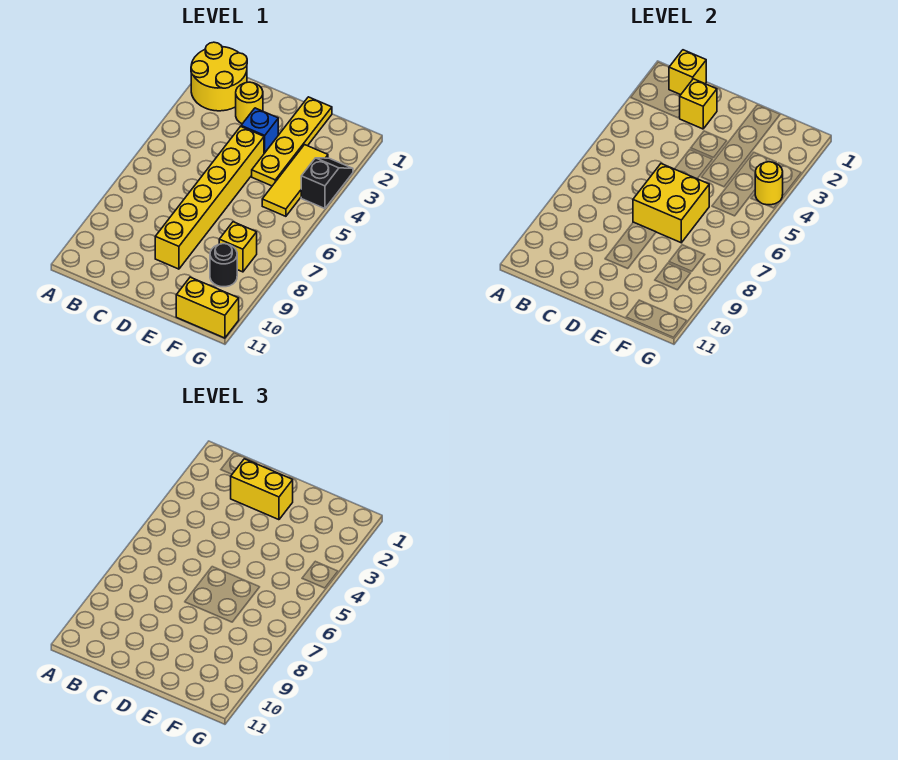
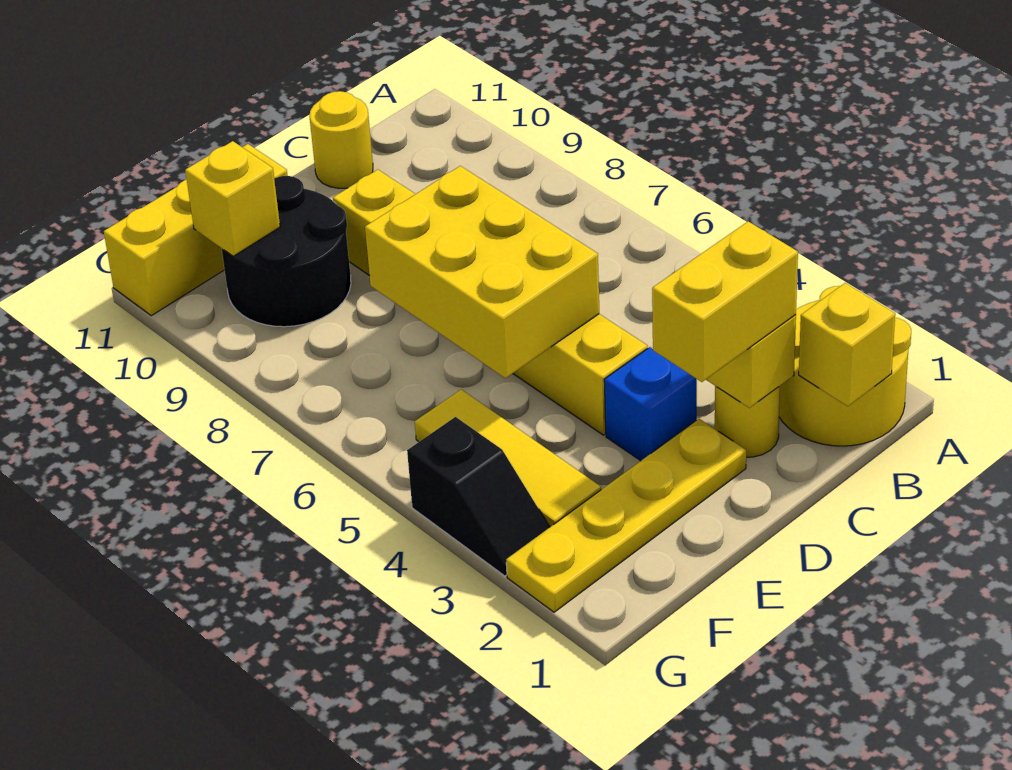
yellow brick D6:E7 level 2 -> yellow brick D5:E7 level 2
yellow plate E1:E4 level 1 -> yellow plate D2:G2 level 1
yellow brick F8 level 1 -> yellow brick F10 level 2
black round brick F9 level 1 -> black round brick E9:F10 level 1
yellow brick F11:G11 level 1 -> yellow brick E11:G11 level 1
yellow round brick G4 level 2 -> yellow round brick C11 level 1

